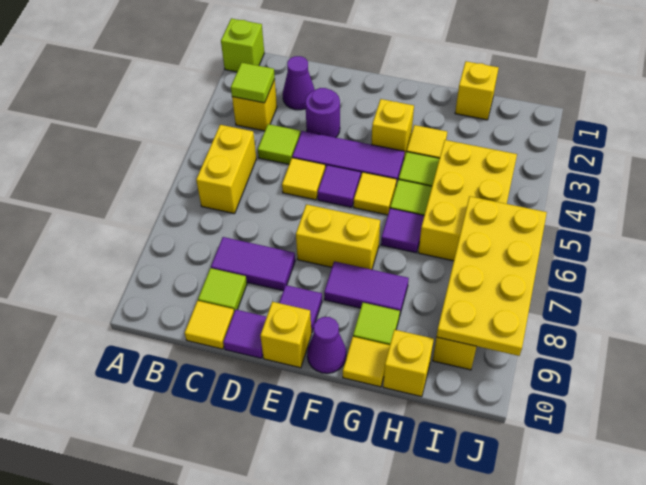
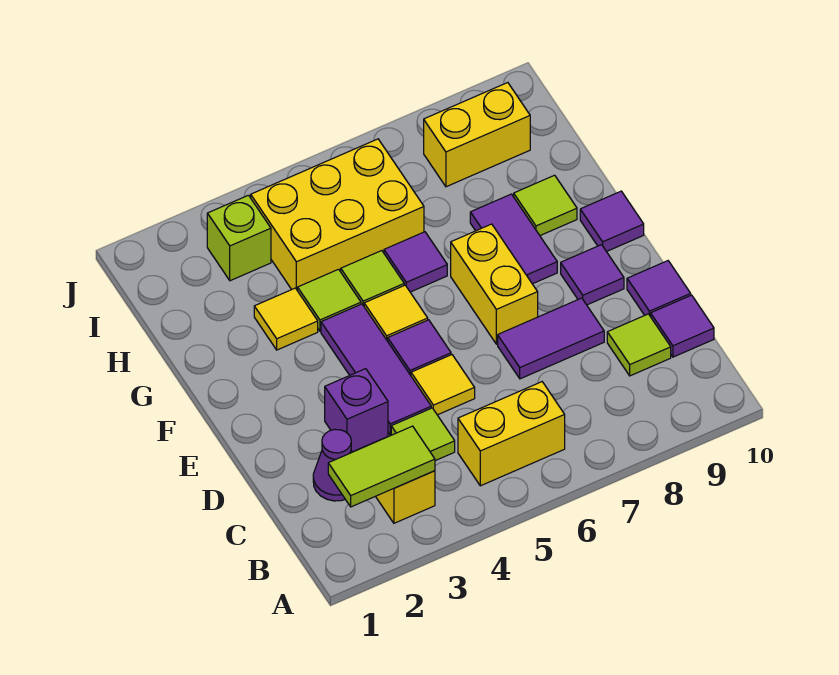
lime brick A1 level 1 -> lime brick I3 level 1
lime tile B3 level 2 -> lime tile B2:B3 level 2
purple tile C8:D8 level 1 -> purple tile D7:D8 level 1
yellow tile C10 level 1 -> purple tile C10 level 1
purple round brick D3 level 1 -> purple brick D3 level 1
yellow brick E10 level 1 -> none
yellow brick F3 level 1 -> none
purple cone F10 level 1 -> purple tile F10 level 1
yellow tile G10 level 1 -> none
yellow brick H1 level 1 -> none
yellow brick H10 level 1 -> none
yellow plate I6:J9 level 2 -> none

